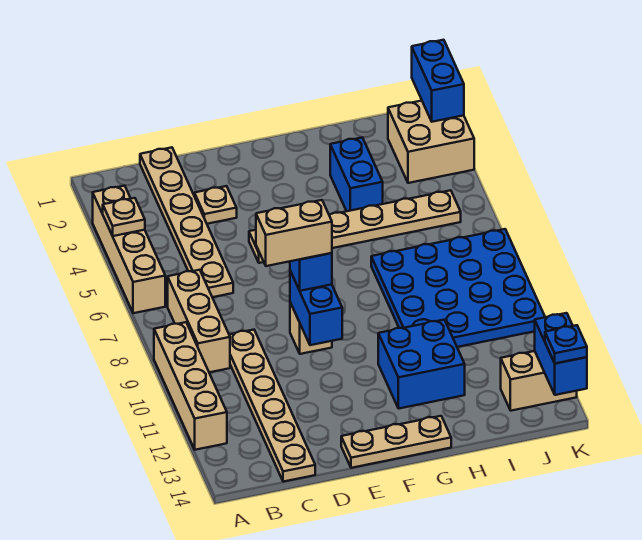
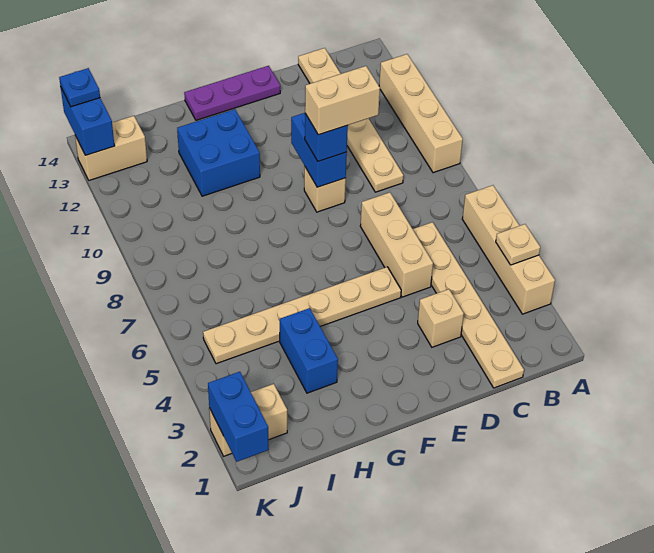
tan brick B7:B9 level 1 -> tan brick D5:D7 level 1
tan plate D3 level 1 -> tan brick D3 level 1
tan plate E14:G14 level 1 -> purple plate E14:G14 level 1
blue plate H7:K10 level 1 -> none
tan brick J2:K3 level 1 -> tan brick J2:K2 level 1

